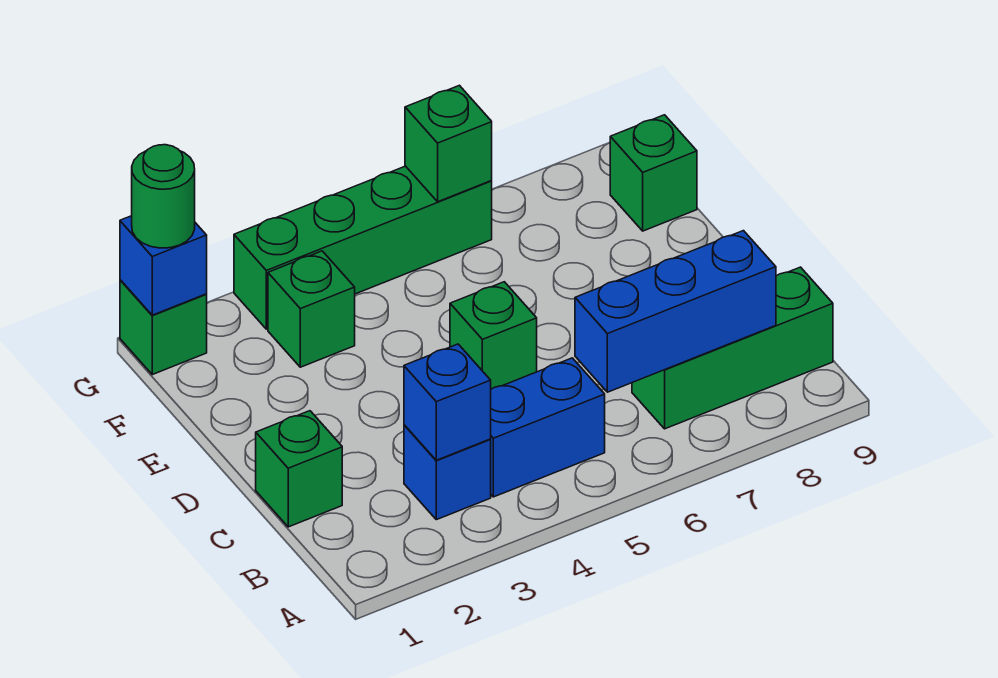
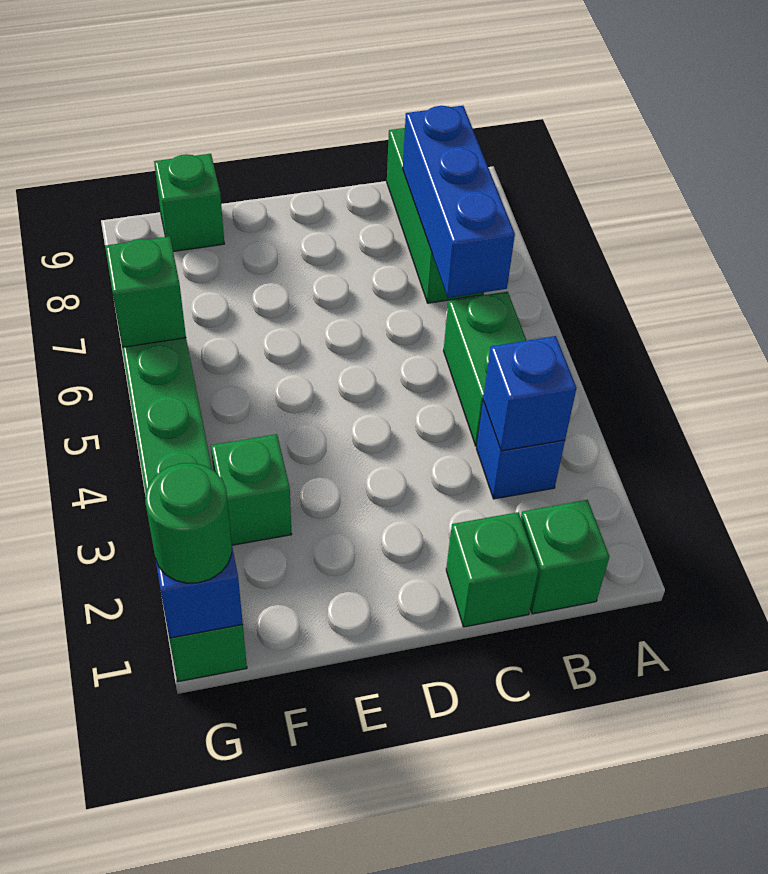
blue brick B4:B5 level 1 -> green brick B4:B5 level 1
green brick D5 level 1 -> green brick B1 level 1

